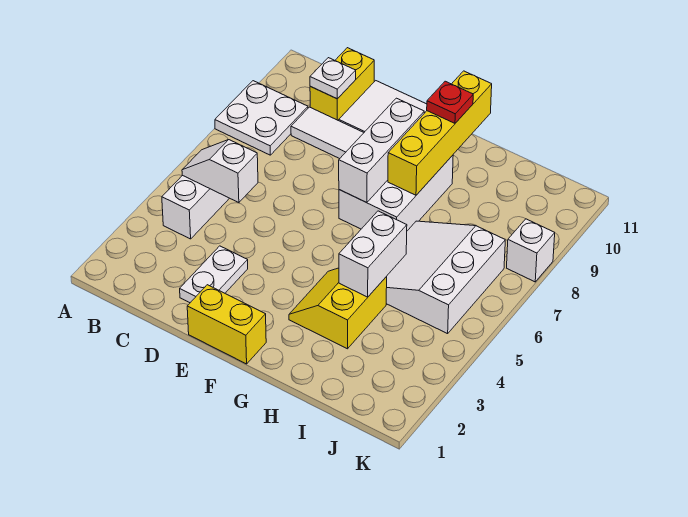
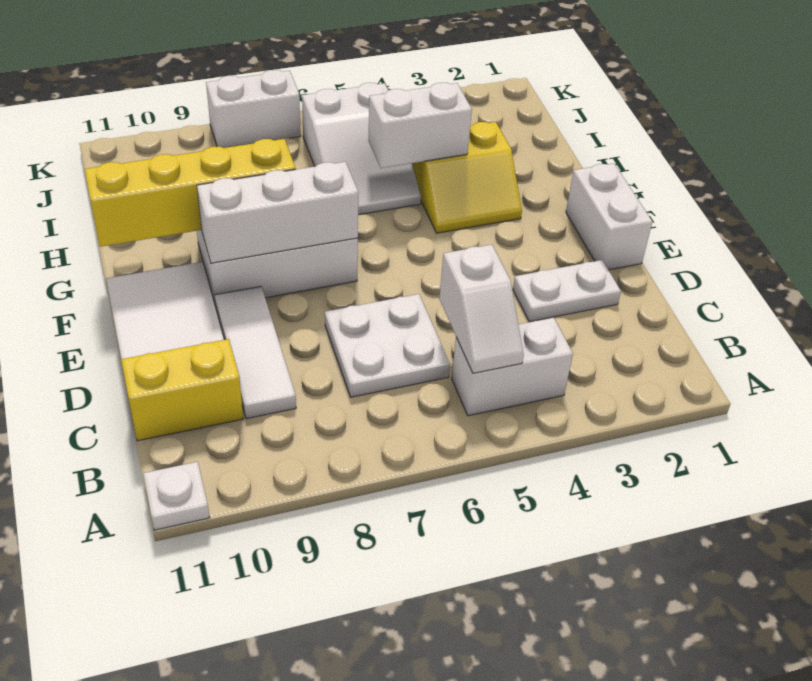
white plate A8:B9 level 1 -> white plate C6:D7 level 1
white plate C10 level 2 -> white plate A11 level 1
yellow brick E1:F1 level 1 -> white brick E1:F1 level 1
red plate G10 level 3 -> none
white slope H5:J7 level 1 top J -> white slope H5:J6 level 1 top J
white brick K8 level 1 -> white brick K7:K8 level 1

